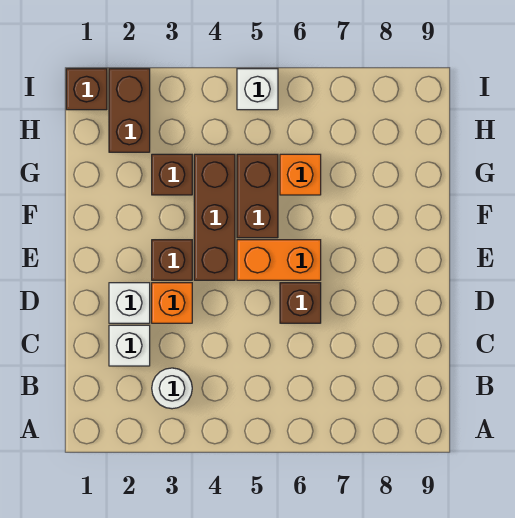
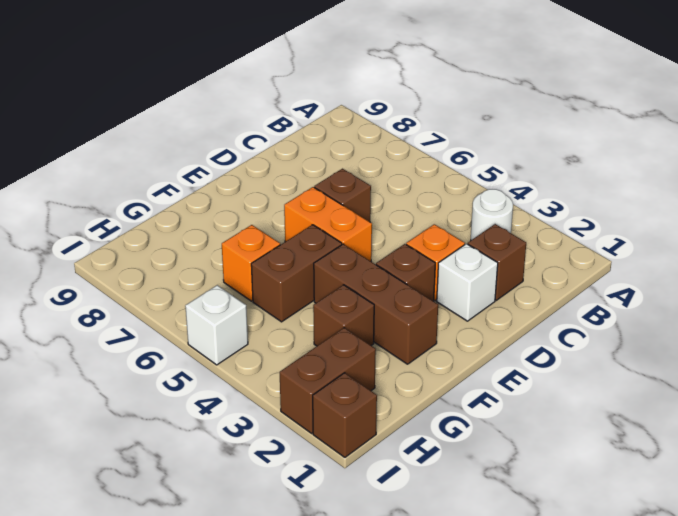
white brick C2 level 1 -> brown brick C2 level 1
brown brick E4:G4 level 1 -> brown brick F2:F4 level 1

